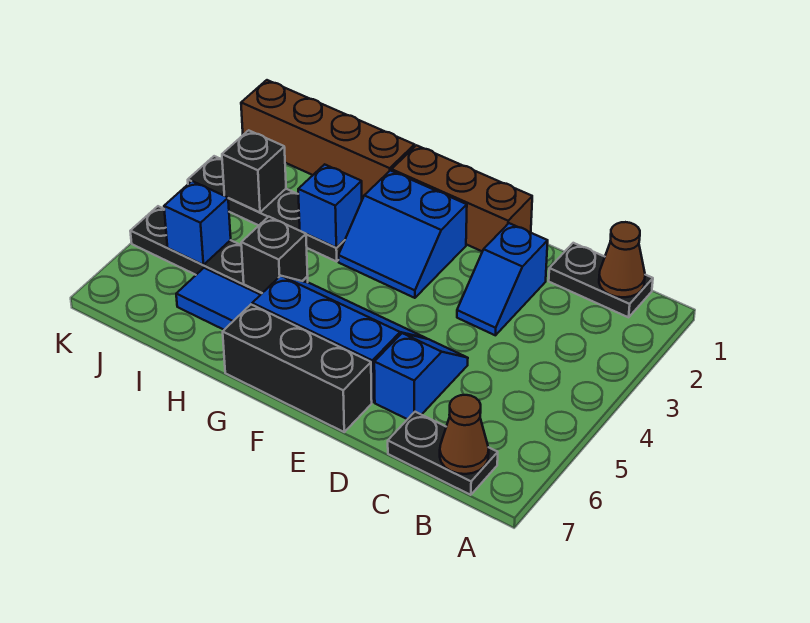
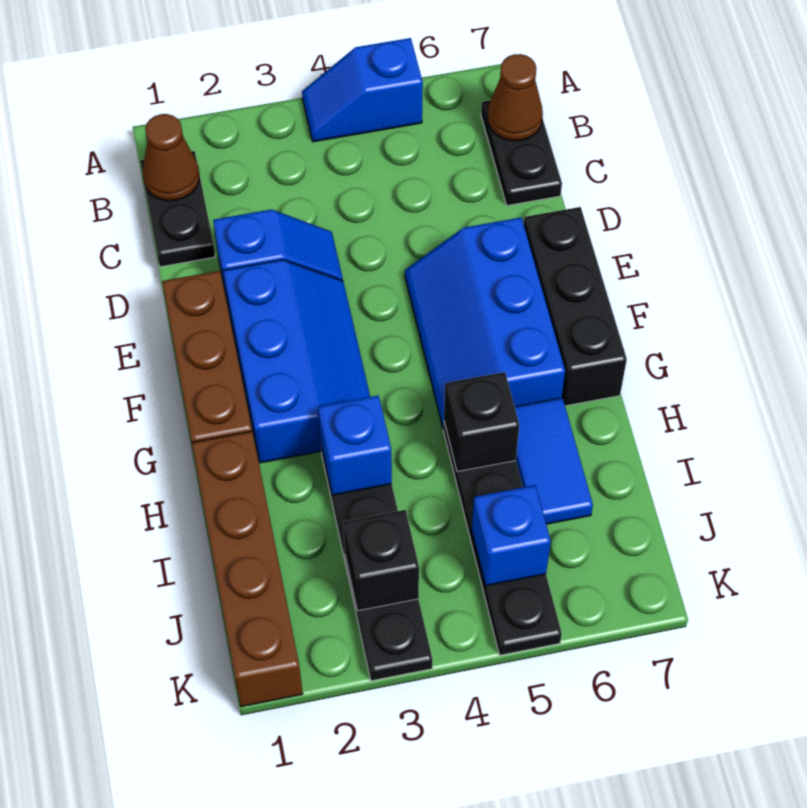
blue slope D5:D6 level 1 top 6 -> blue slope A4:A5 level 1 top 5
blue slope F2:G3 level 1 top 2 -> blue slope E2:G3 level 1 top 2

